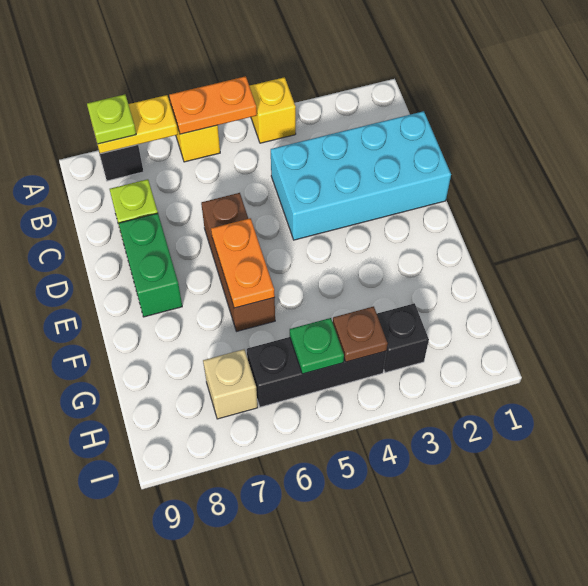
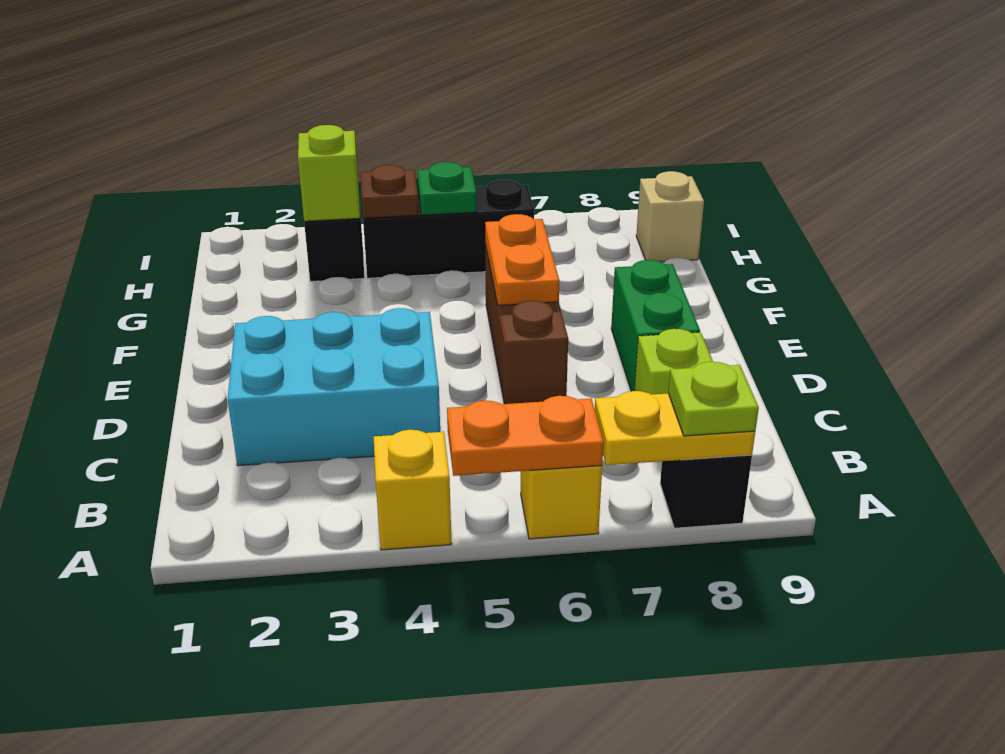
cyan brick C1:D4 level 1 -> cyan brick C2:D4 level 1
none -> lime brick H3 level 2
tan brick H7 level 1 -> tan brick H9 level 1

